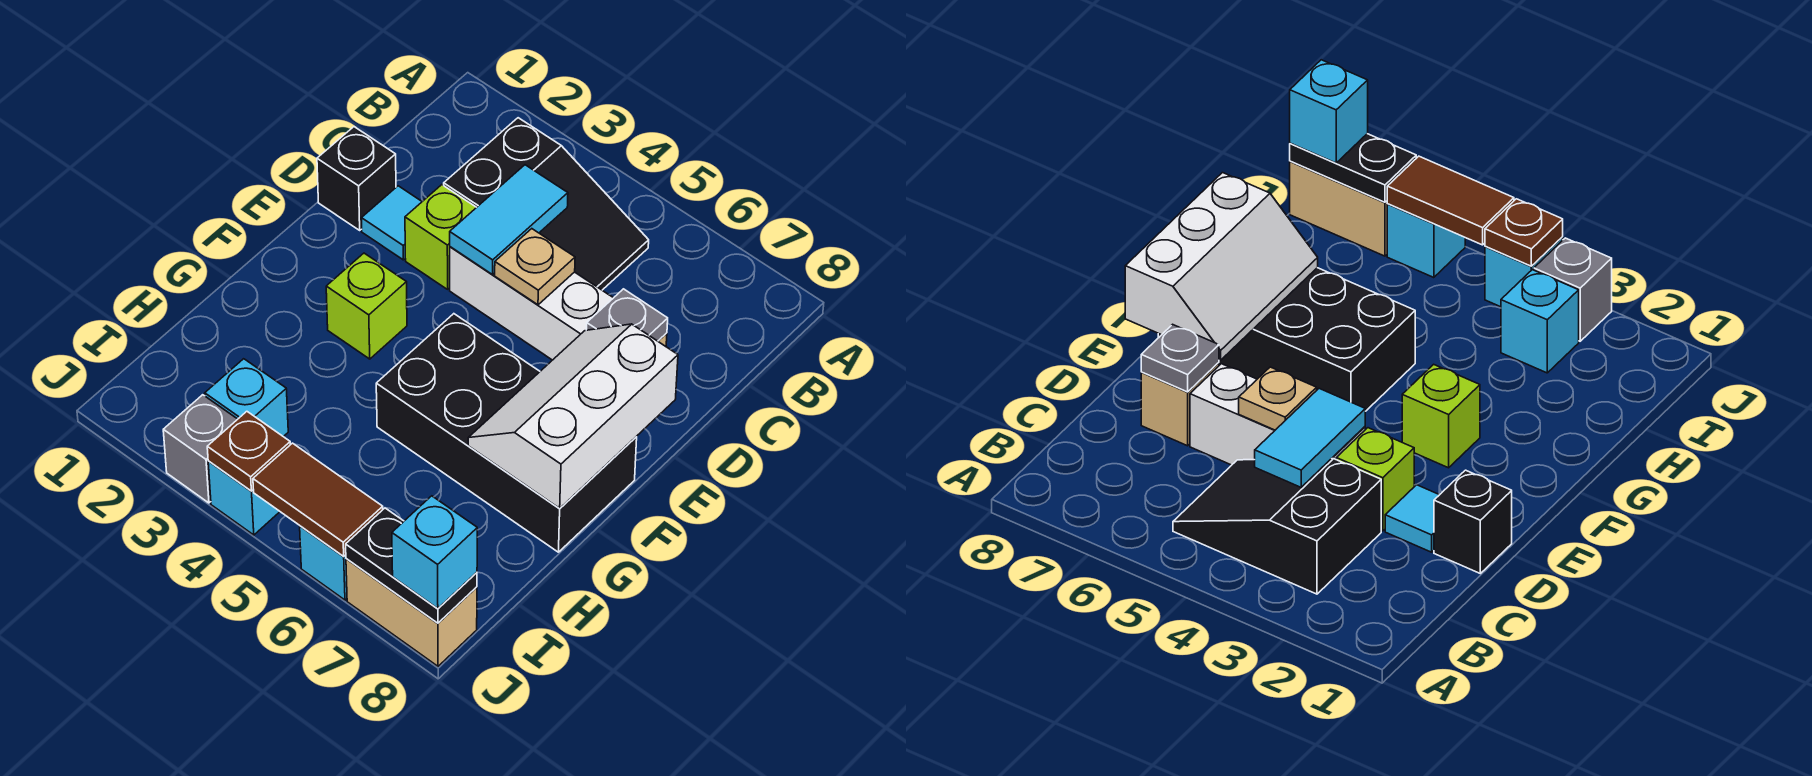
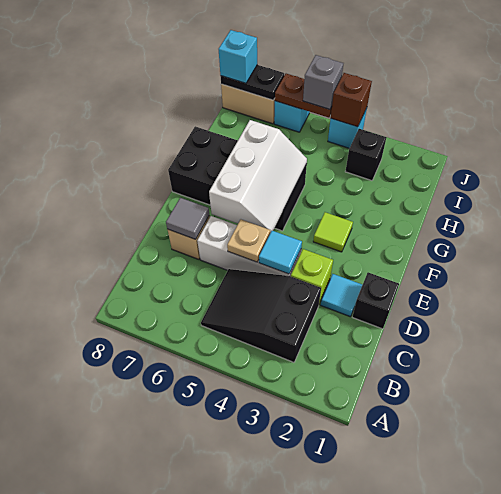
cyan tile C4:D4 level 2 -> cyan tile D4 level 2
grey plate D7 level 2 -> grey tile D7 level 2
white slope E7:G8 level 2 top 8 -> white slope E5:G6 level 2 top 6
lime brick F3 level 1 -> lime tile F3 level 1
cyan brick I3 level 1 -> black brick I3 level 1
grey brick J3 level 1 -> grey brick J5 level 3
brown plate J4 level 2 -> brown brick J4 level 2
brown tile J5:J6 level 2 -> brown plate J5:J6 level 2

